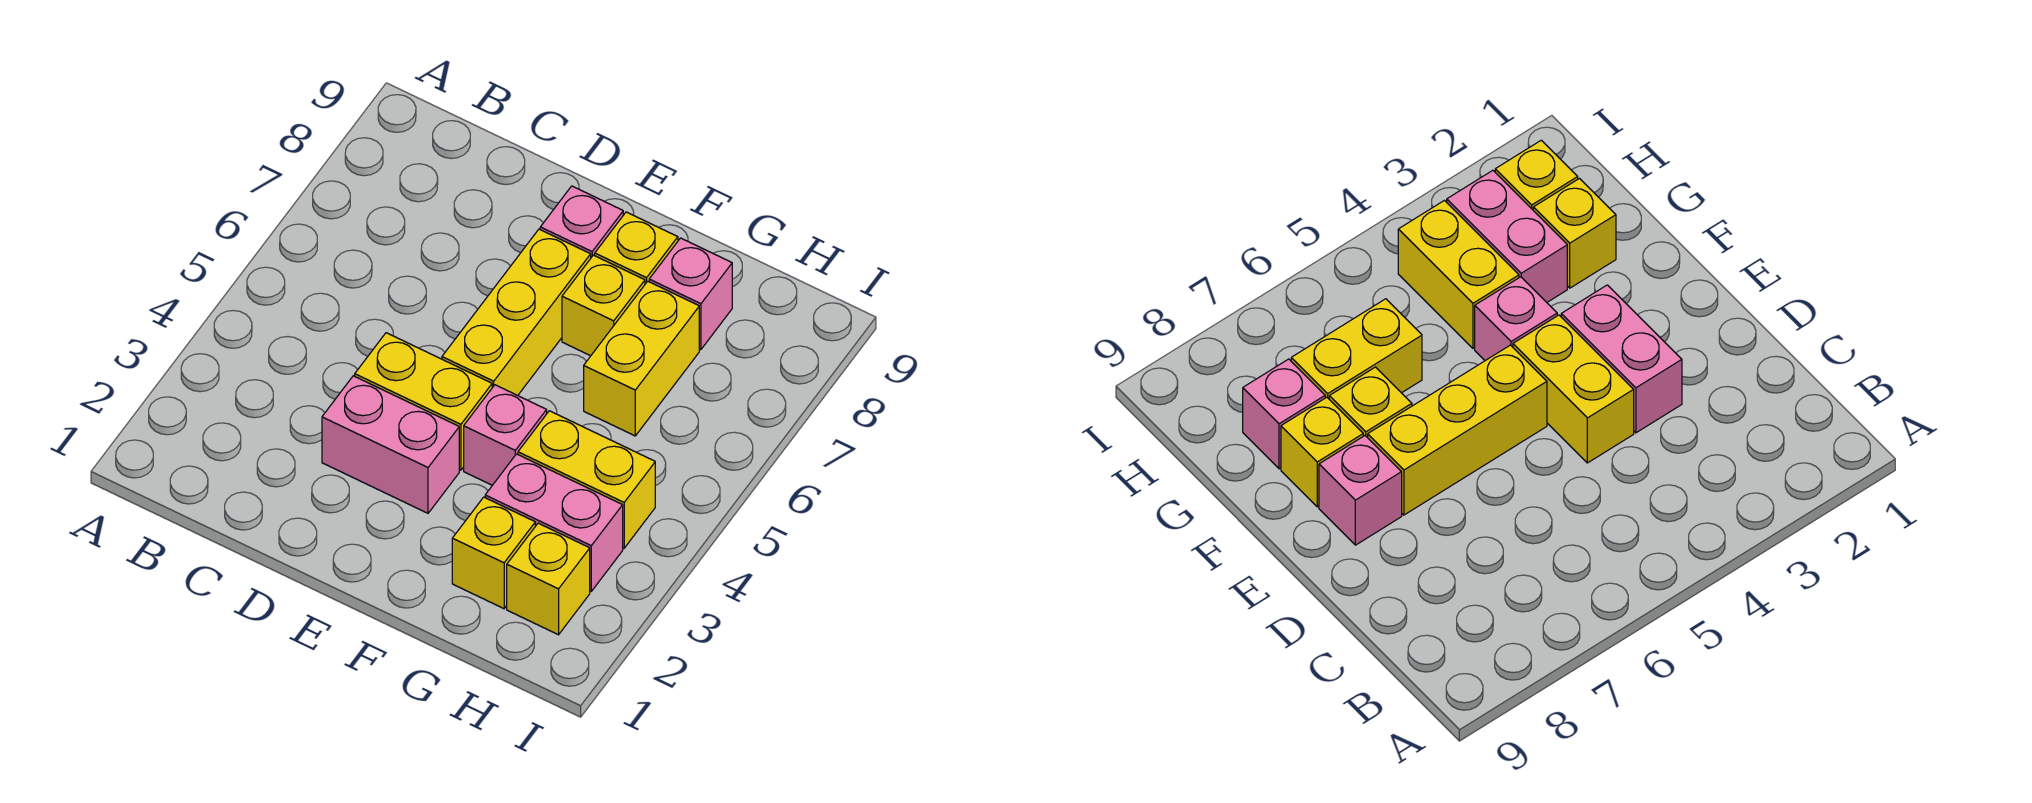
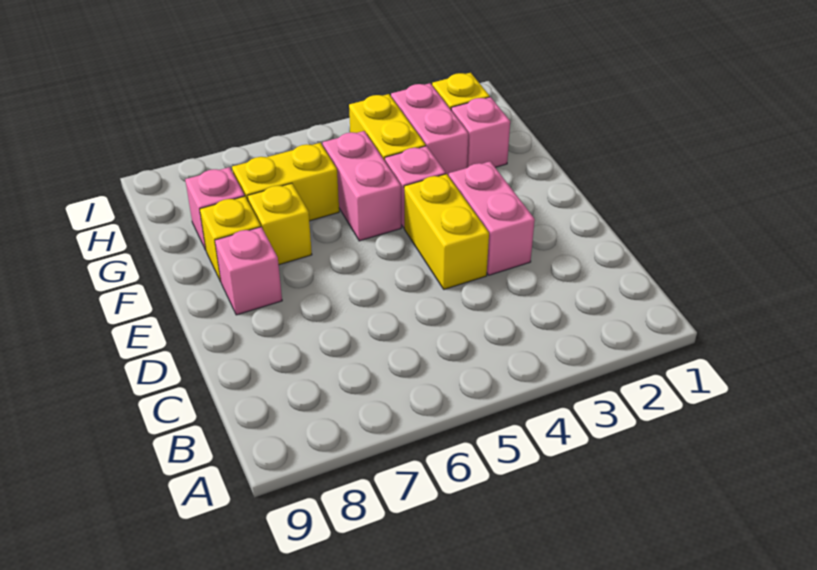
yellow brick E5:E7 level 1 -> none
none -> pink brick F5:G5 level 1
yellow brick G2 level 1 -> pink brick G2 level 1

